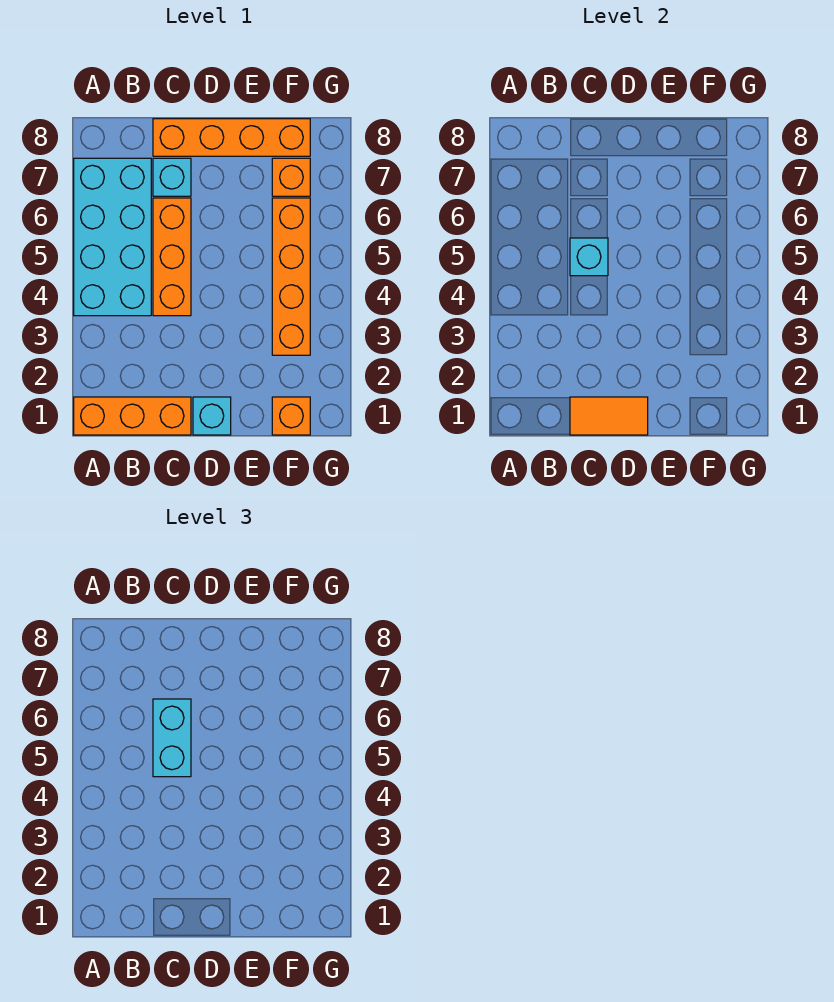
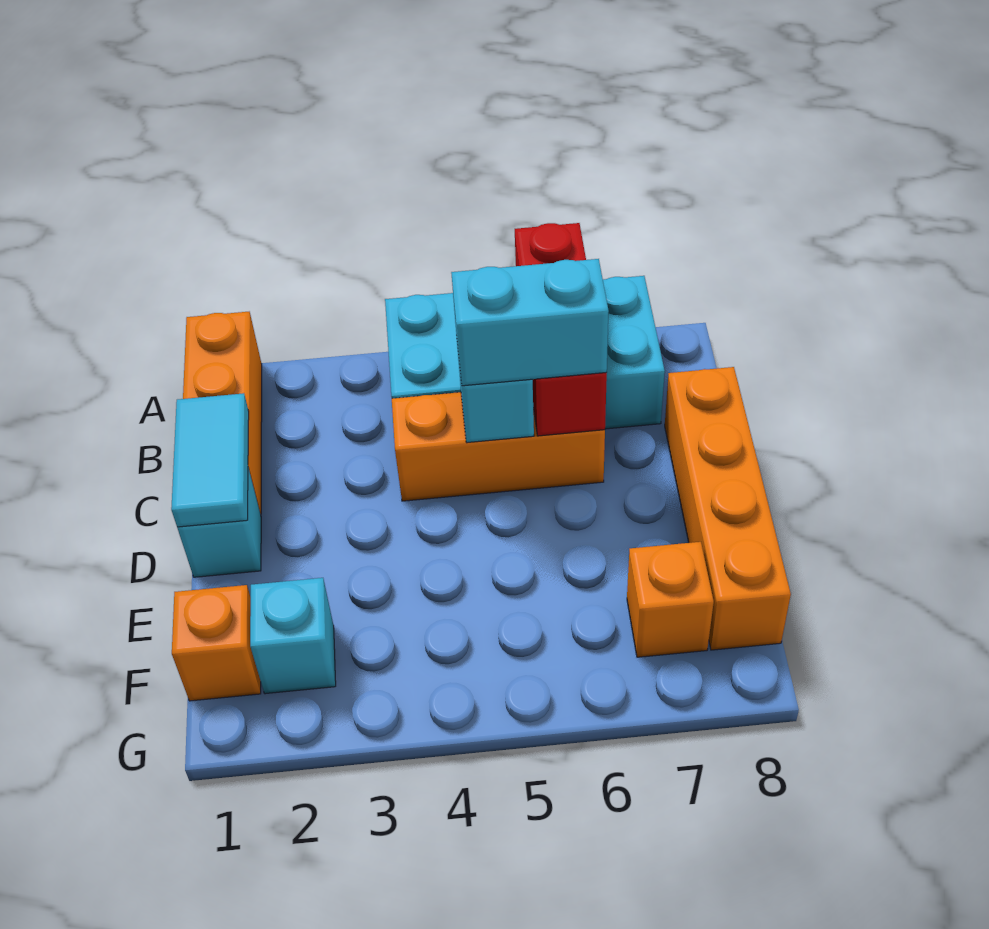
none -> red brick A6:C6 level 2
orange tile C1:D1 level 2 -> cyan tile C1:D1 level 2
cyan brick C7 level 1 -> cyan brick F2 level 1
orange brick F3:F6 level 1 -> none

